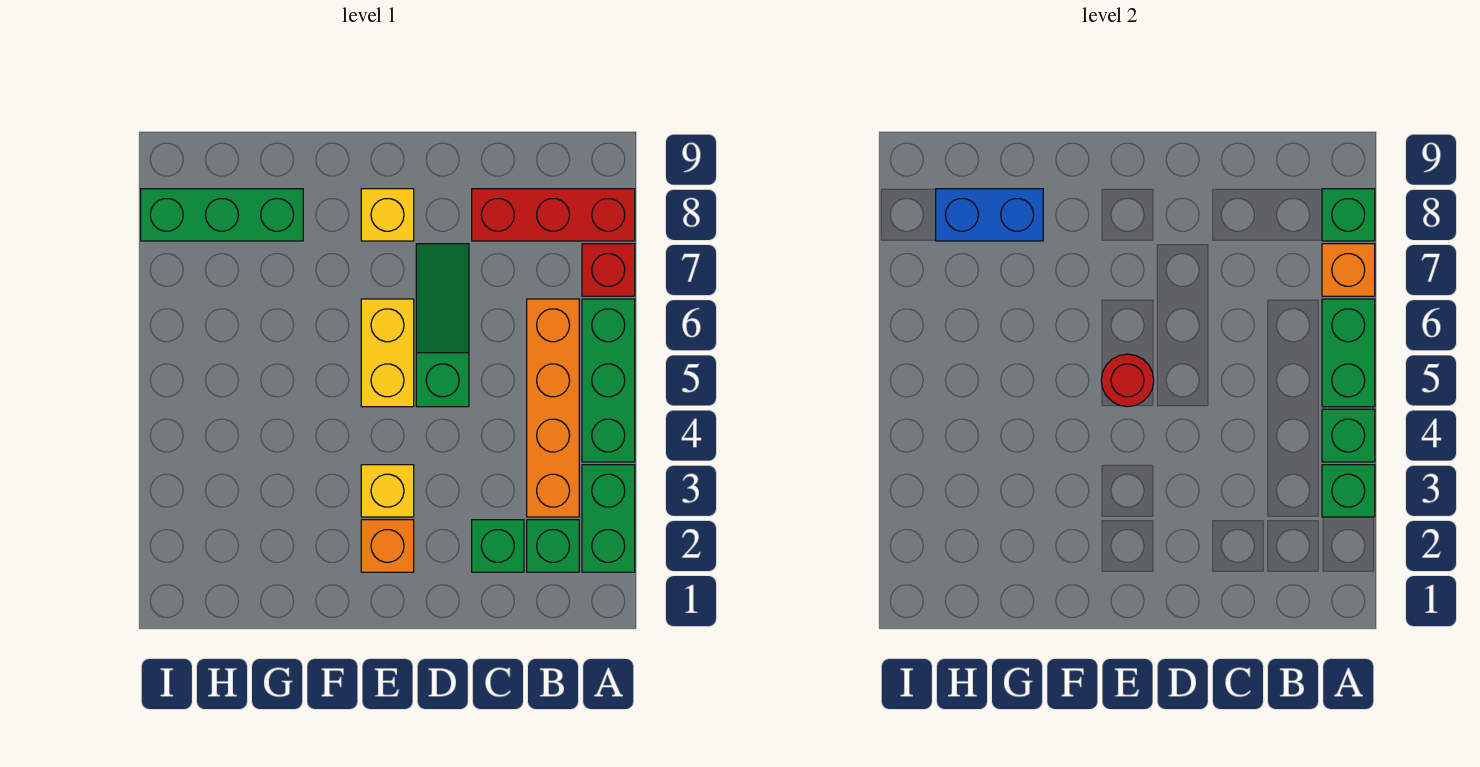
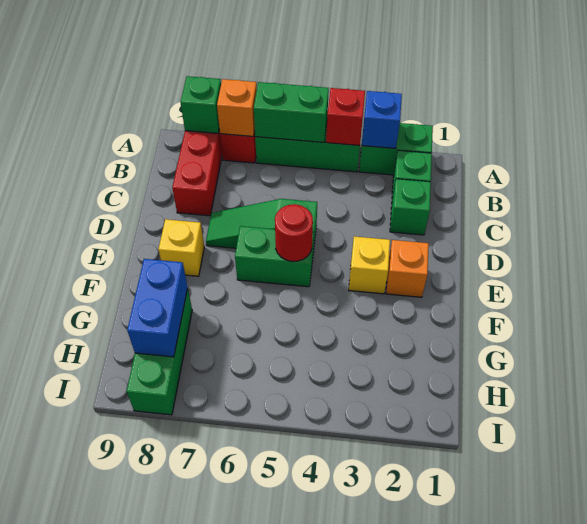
green brick A3 level 2 -> blue brick A3 level 2
green brick A4 level 2 -> red brick A4 level 2
orange brick B3:B6 level 1 -> none
yellow brick E5:E6 level 1 -> green brick E5:E6 level 1

